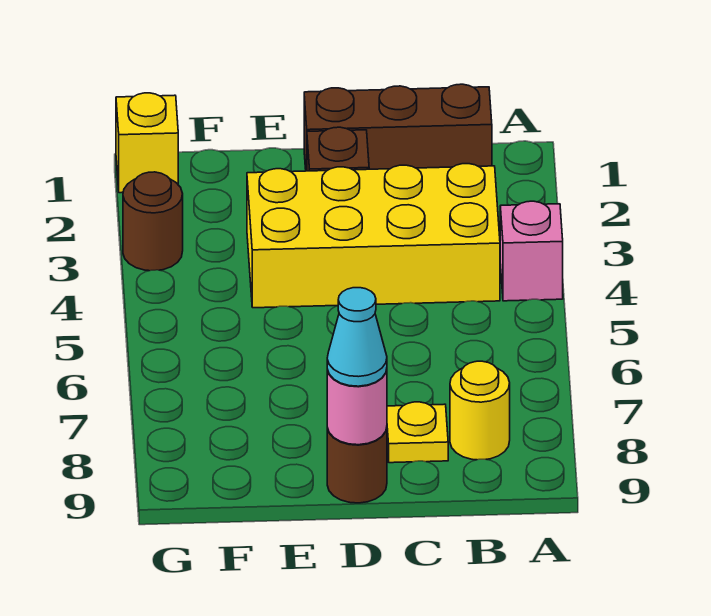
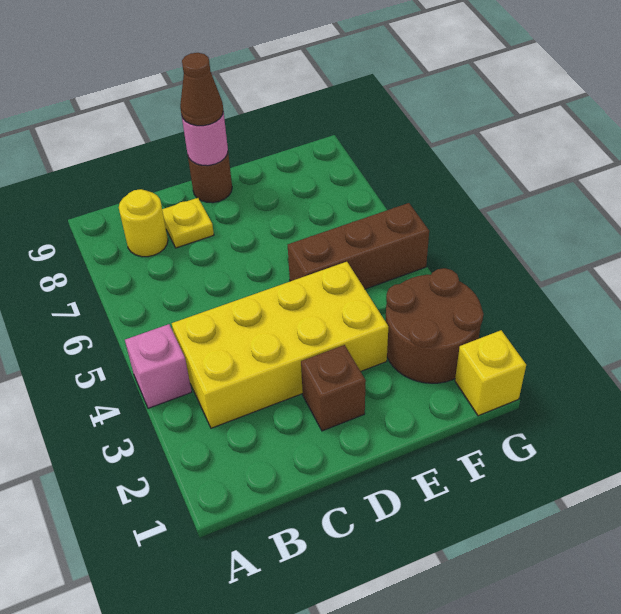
brown brick B1:D1 level 1 -> brown brick E5:G5 level 1
cyan cone D9 level 3 -> brown cone D9 level 3
brown round brick G3 level 1 -> brown round brick F2:G3 level 1

